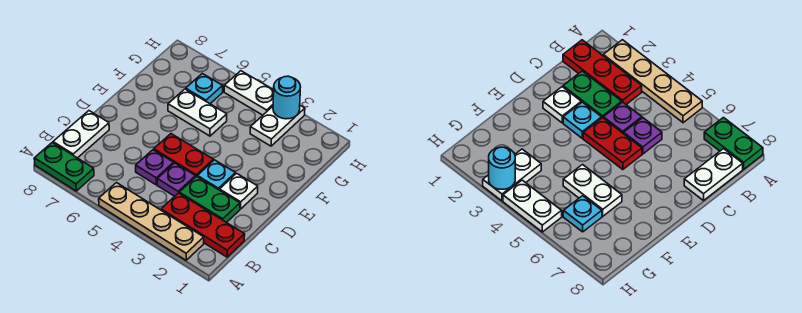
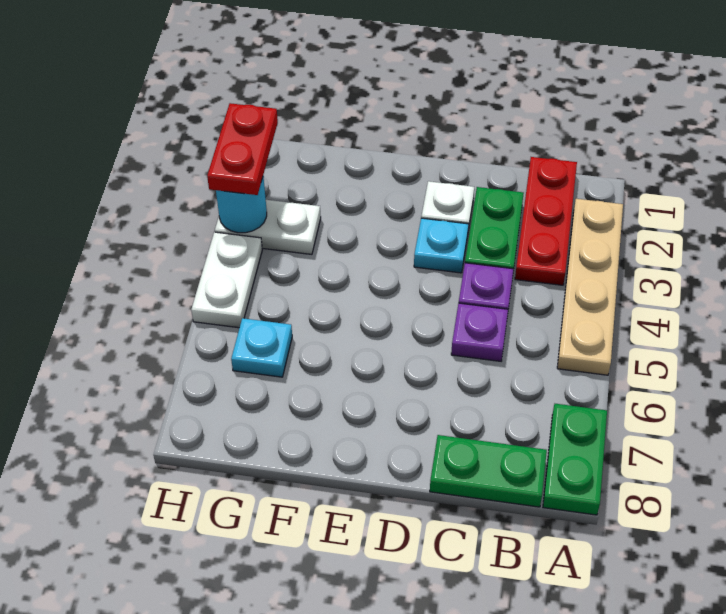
white plate B8:C8 level 1 -> green plate B8:C8 level 1
red plate D4:D5 level 1 -> red plate H2:H3 level 3
white plate F5:F6 level 1 -> none

